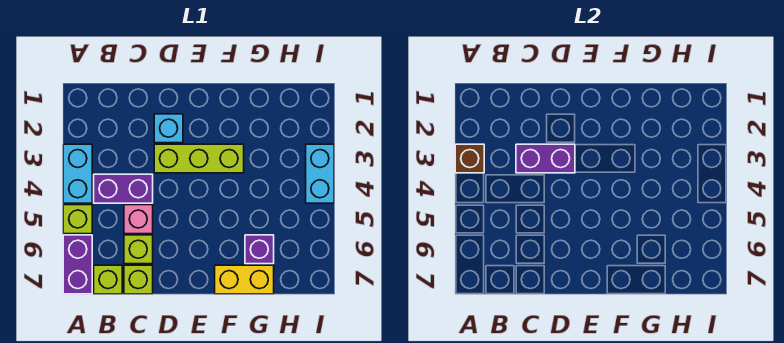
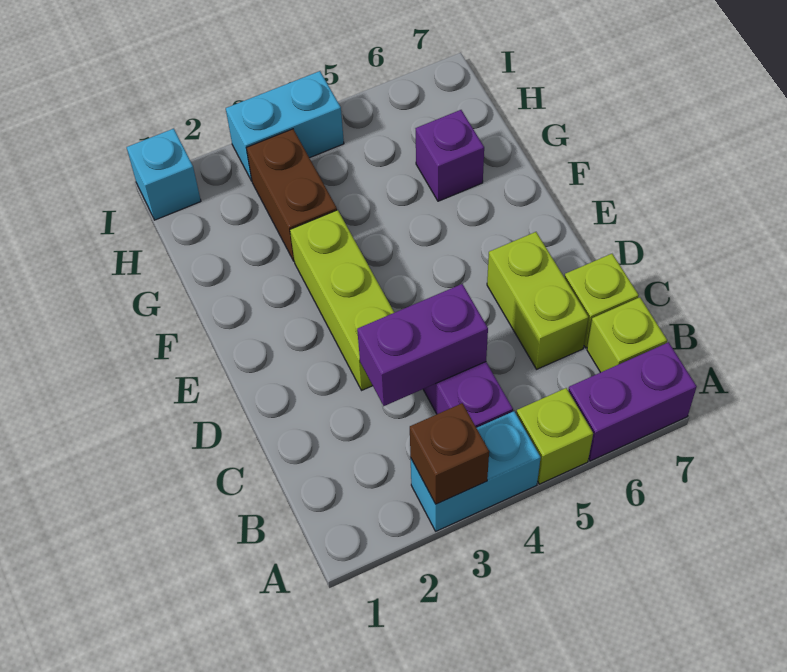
purple brick C3:D3 level 2 -> purple brick C3:C4 level 2
pink brick C5 level 1 -> none
lime brick C6 level 1 -> lime brick C6:D6 level 1
cyan brick D2 level 1 -> cyan brick I1 level 1
yellow brick F7:G7 level 1 -> none
none -> brown brick G3:H3 level 1

